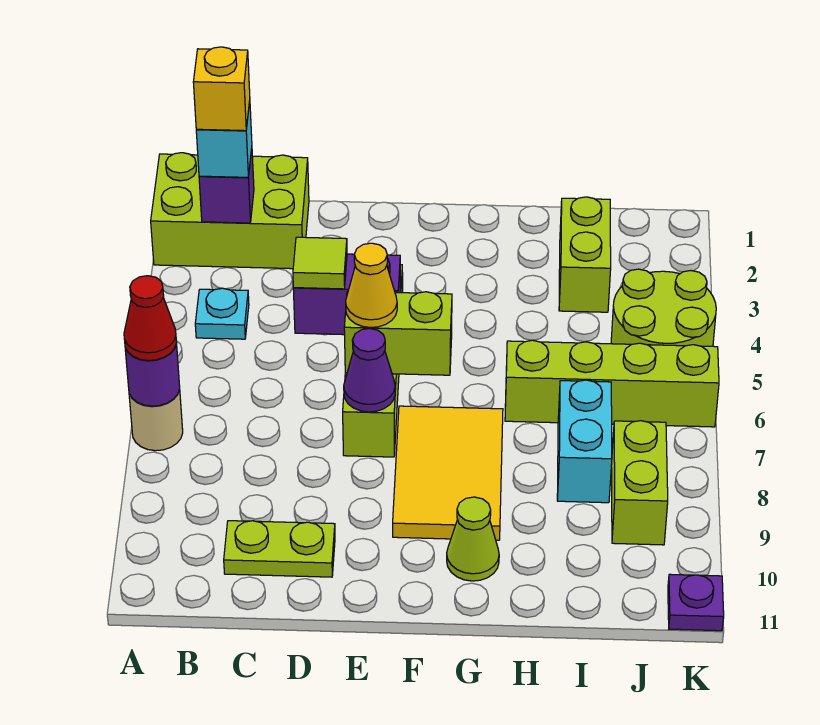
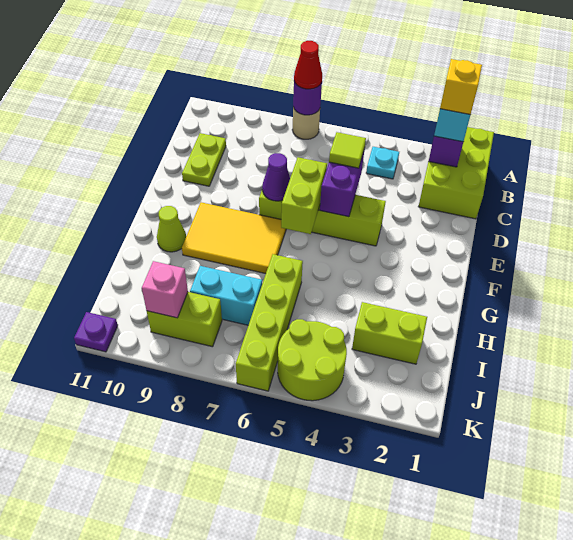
yellow cone E6 level 3 -> none
none -> pink brick J9 level 2

